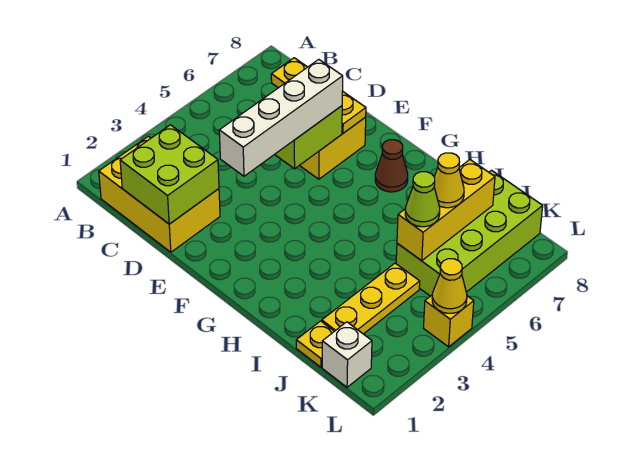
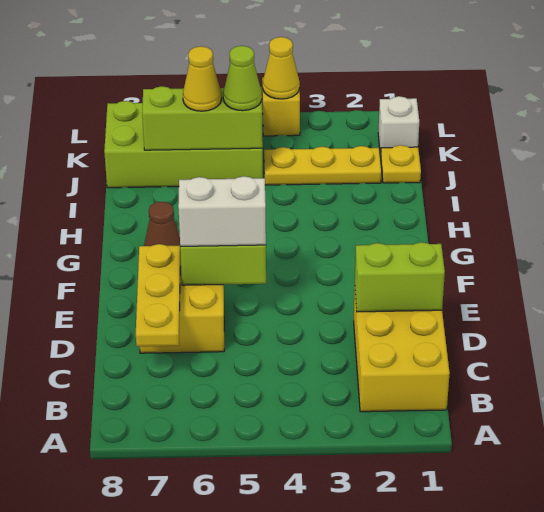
lime brick C1:D2 level 2 -> lime brick D1:D2 level 2
white brick E3:E6 level 3 -> white brick E5:E6 level 3
yellow brick J5:J7 level 2 -> lime brick J5:J7 level 2

